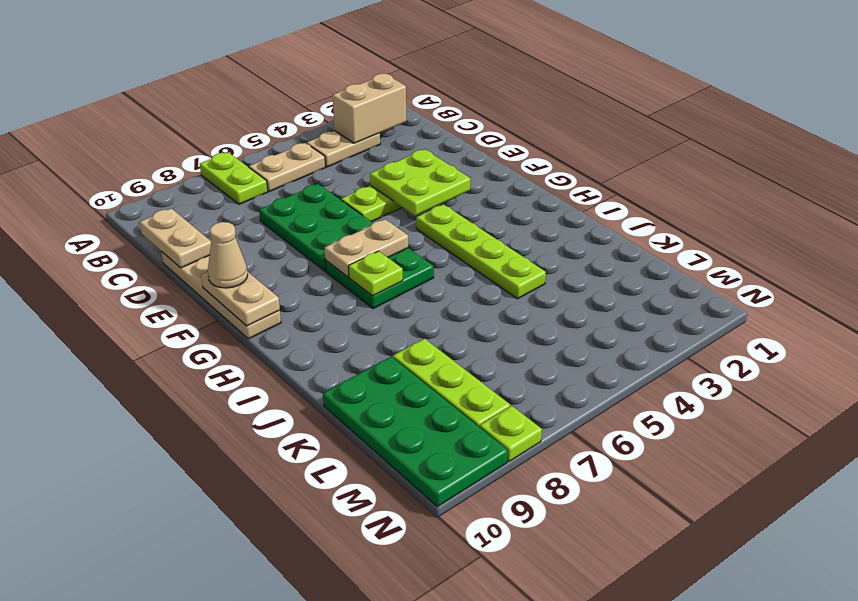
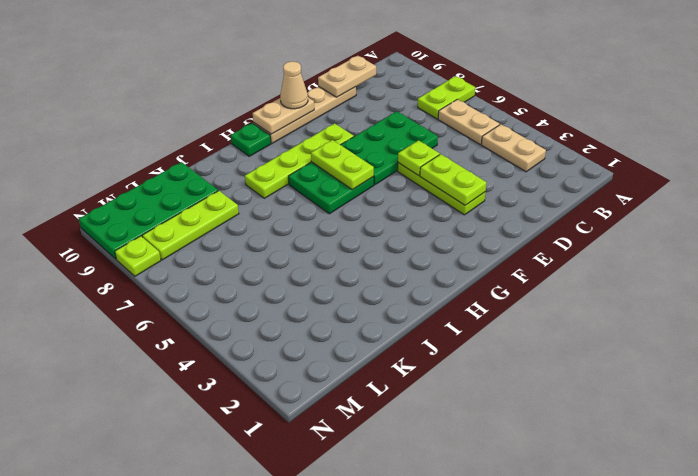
tan brick B2:B3 level 2 -> none
lime plate E3:F4 level 2 -> lime plate E3:E4 level 2
lime plate G4:J4 level 1 -> lime plate F8:I8 level 1
tan plate G6:G7 level 2 -> lime plate G6:G7 level 2
lime plate H7 level 2 -> lime plate E5 level 2
none -> green plate H10 level 1

